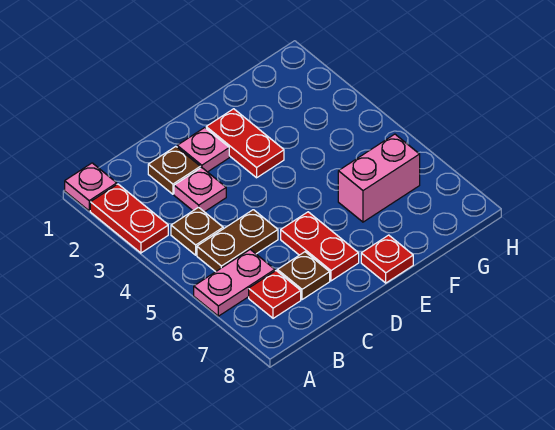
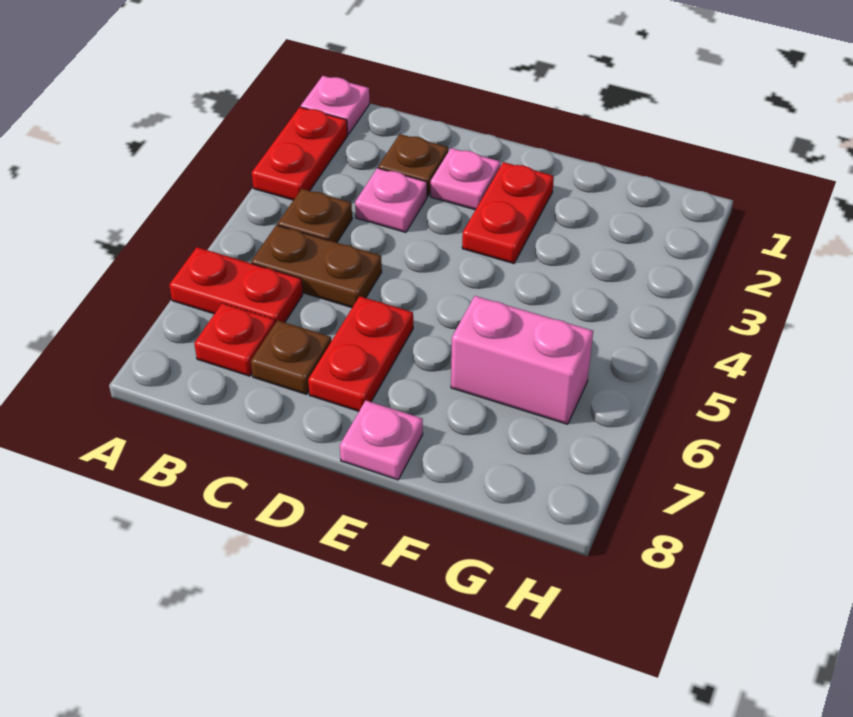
pink plate A6:B6 level 1 -> red plate A6:B6 level 1
red plate E8 level 1 -> pink plate E8 level 1

